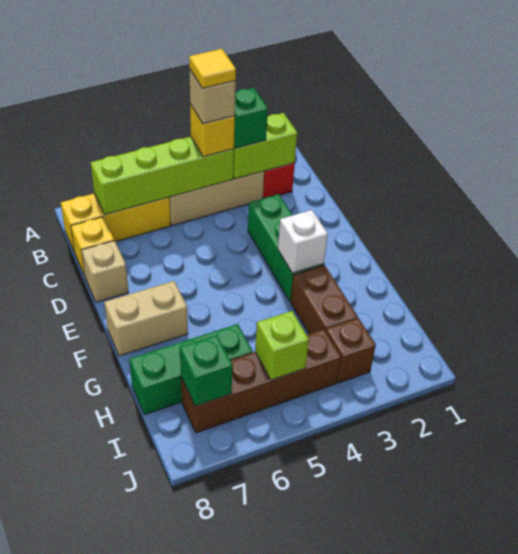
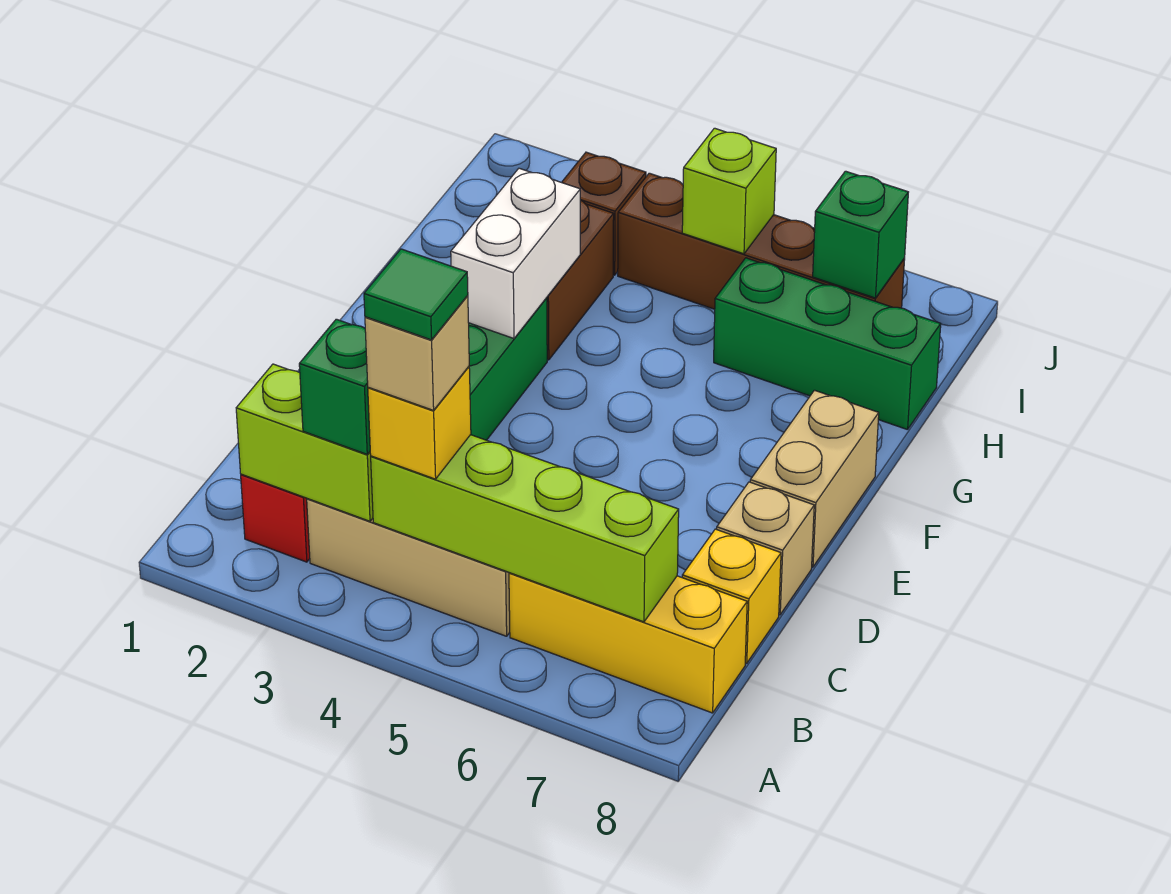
yellow tile B4 level 5 -> green tile B4 level 5
white brick F3 level 2 -> white brick F3:G3 level 2
tan brick F7:F8 level 1 -> tan brick E8:F8 level 1

